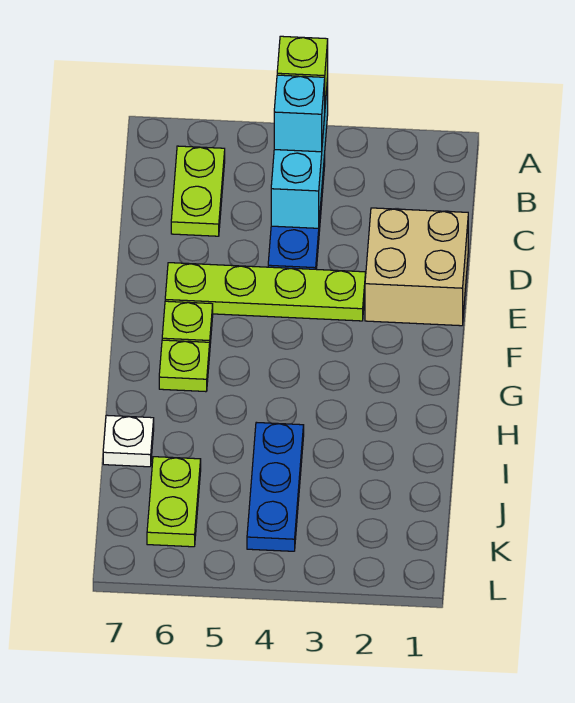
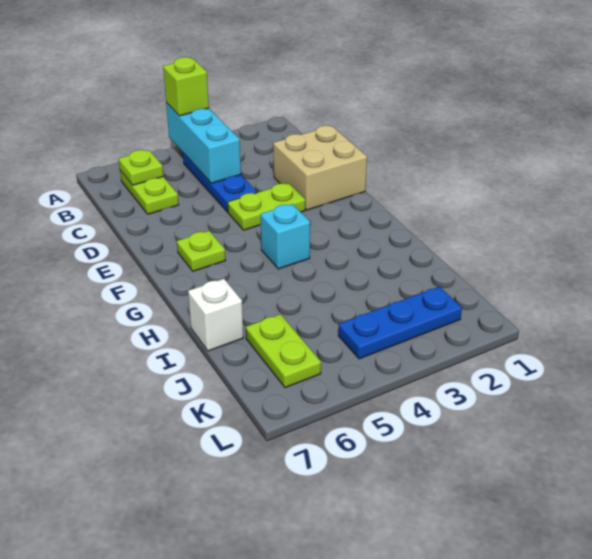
cyan brick B4 level 3 -> cyan brick G4 level 1
lime plate E3:E6 level 1 -> lime plate E3:E4 level 1
lime plate G6 level 1 -> lime plate B6 level 2
blue plate I4:K4 level 1 -> blue plate K2:K4 level 1
white plate I7 level 1 -> white brick I7 level 1

